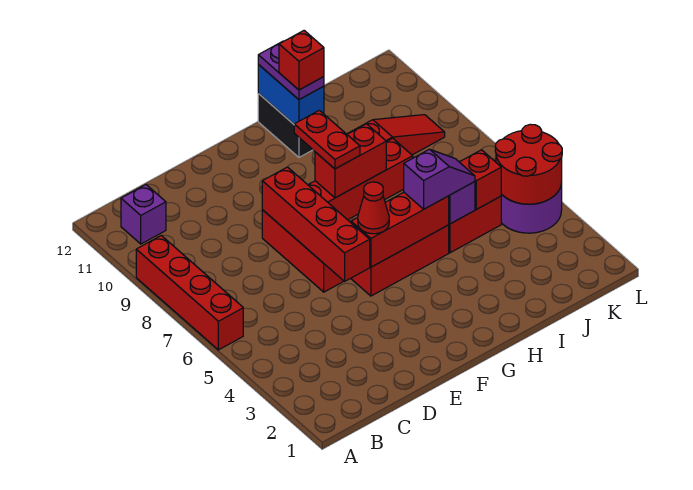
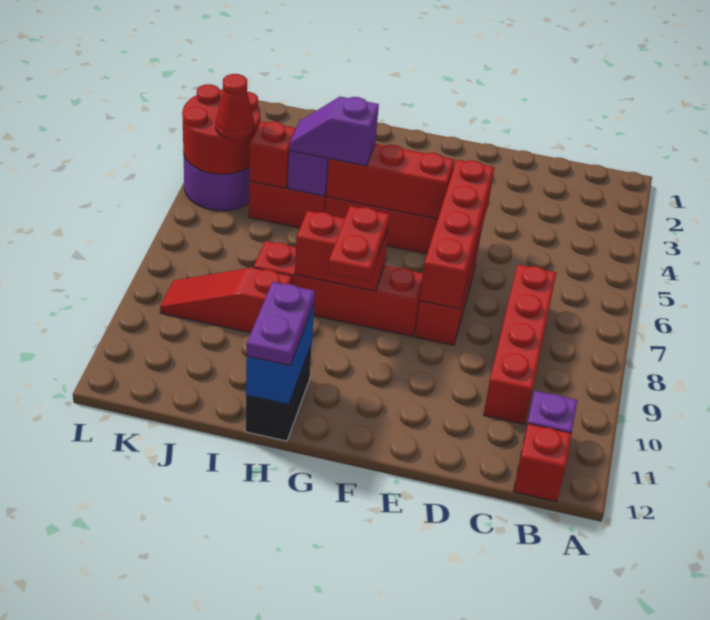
red brick A6:A9 level 1 -> red brick C7:C10 level 1
red cone F5 level 3 -> red cone K5 level 3
red brick H11 level 4 -> red brick B12 level 1

